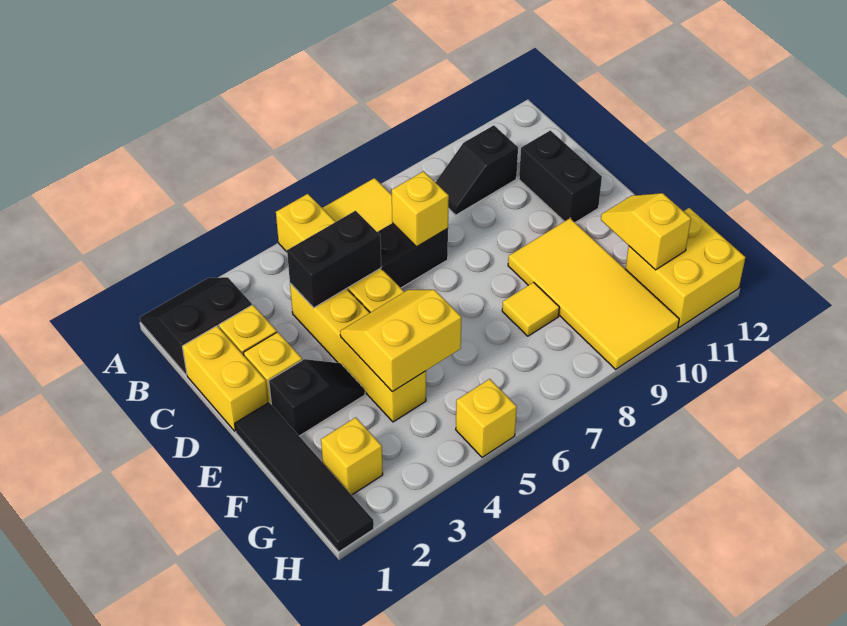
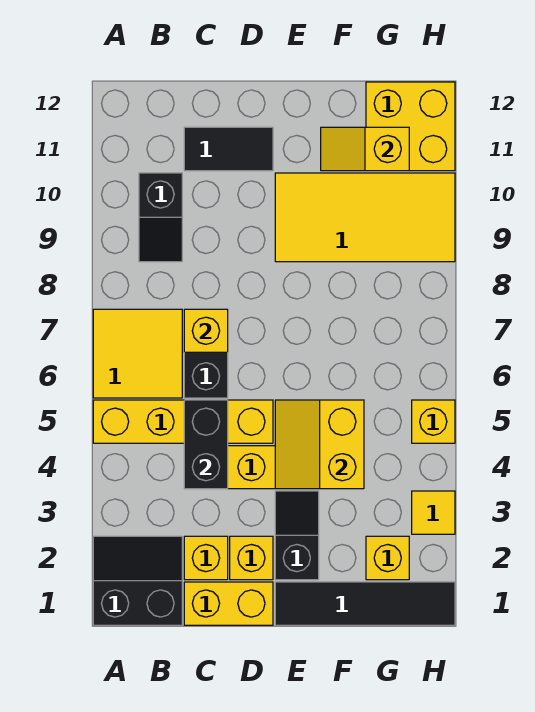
black slope A1:B2 level 1 top B -> black slope A1:B2 level 1 top 1
black brick C11:D11 level 1 -> black tile C11:D11 level 1
yellow tile F8 level 1 -> yellow tile H3 level 1

